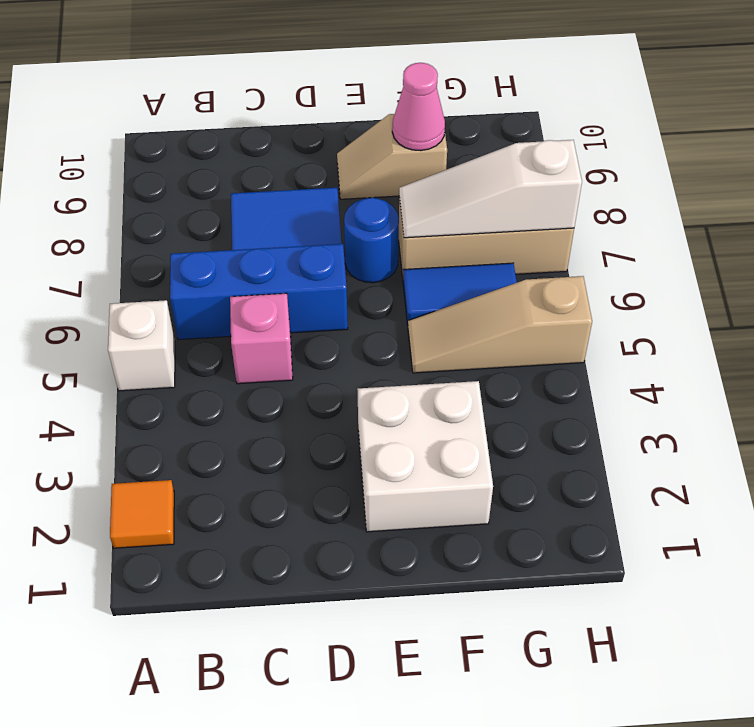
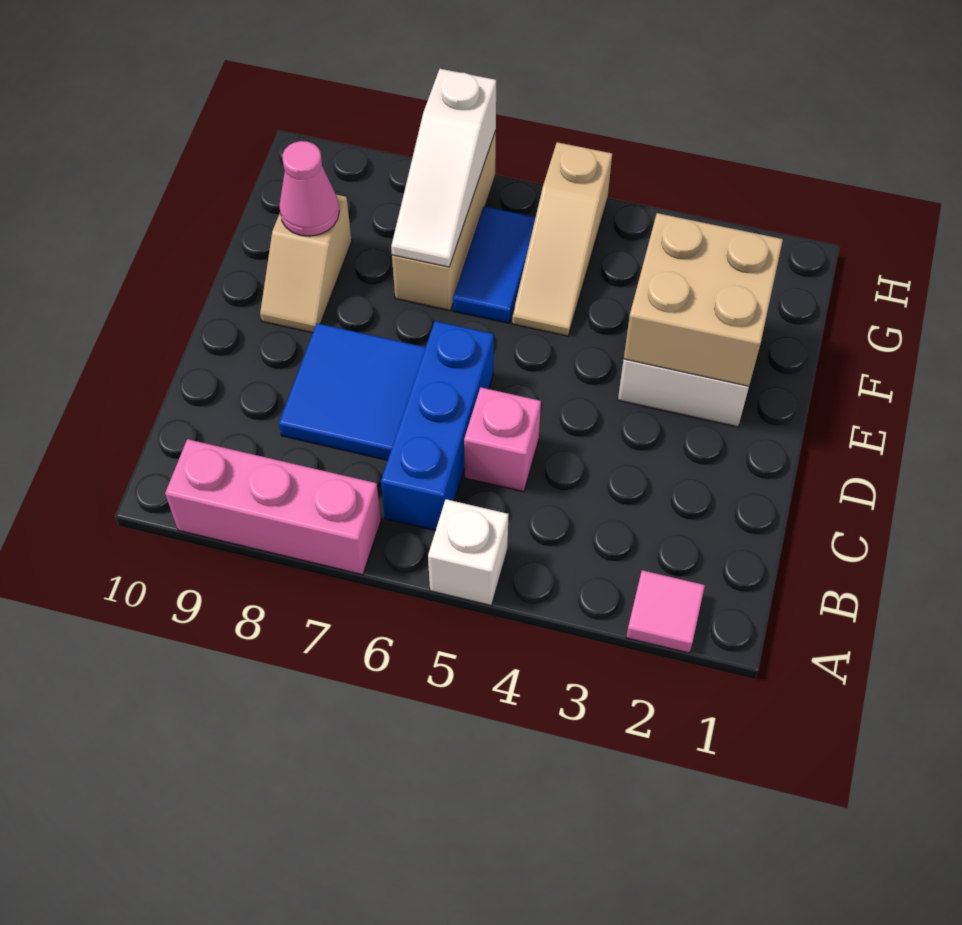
orange tile A2 level 1 -> pink tile A2 level 1
none -> pink brick A7:A9 level 1
none -> tan brick E2:F3 level 2
blue round brick E7 level 1 -> none

